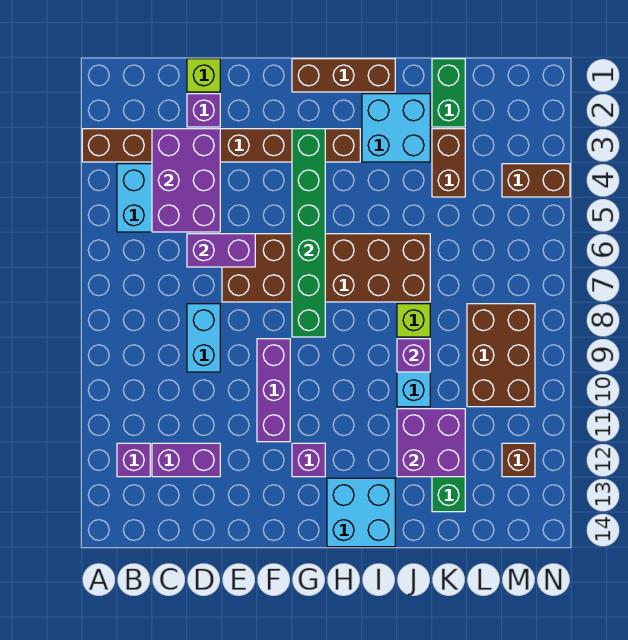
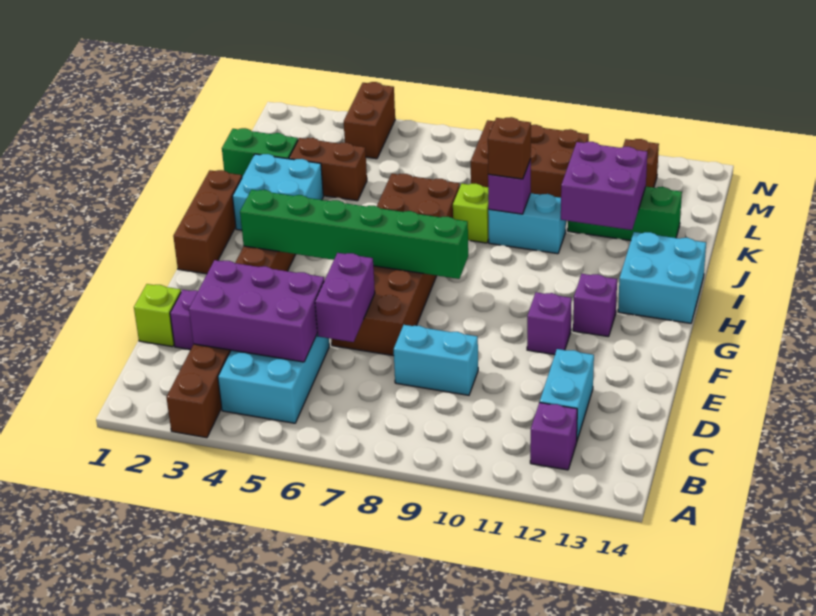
purple brick C12:D12 level 1 -> cyan brick C12:D12 level 1
purple brick F9:F11 level 1 -> purple brick F11 level 1
none -> brown brick J9 level 3

